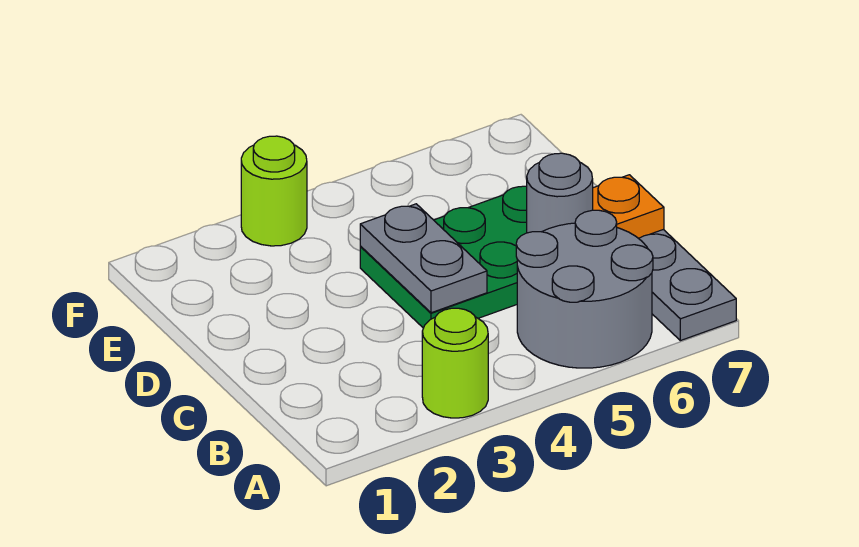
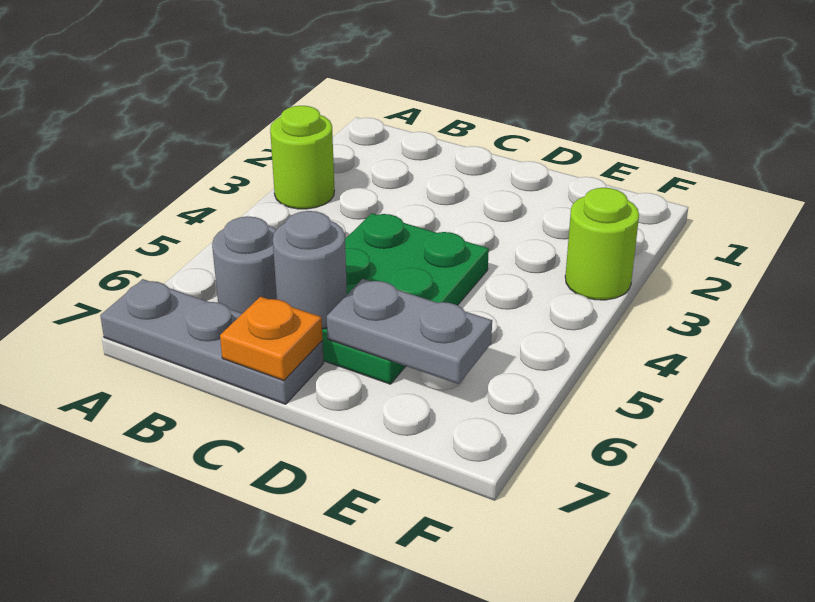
grey round brick A5:B6 level 1 -> grey round brick B6 level 1
grey plate C4:D4 level 2 -> grey plate D6:E6 level 2

